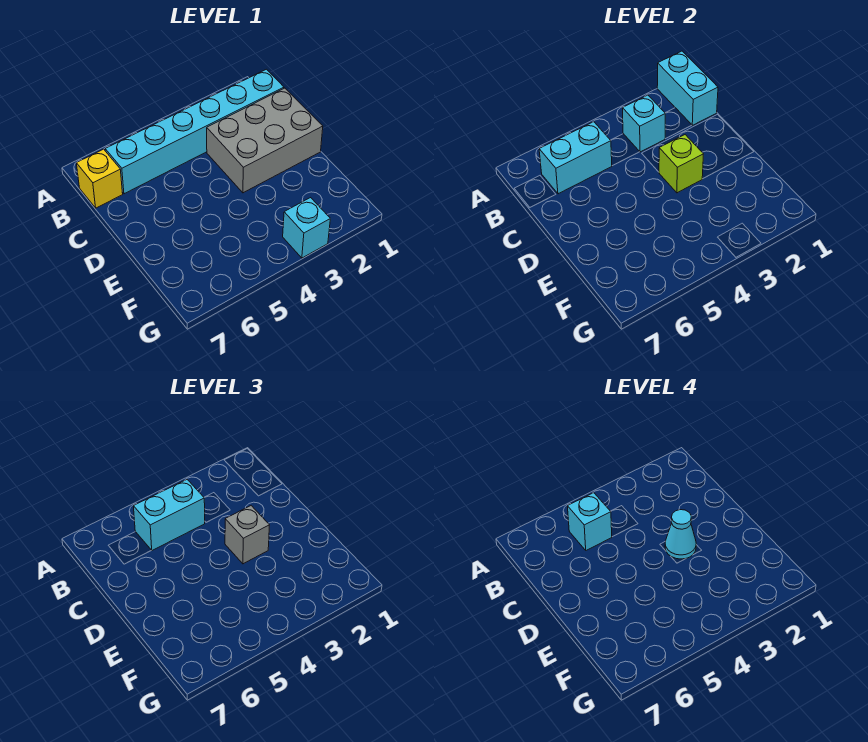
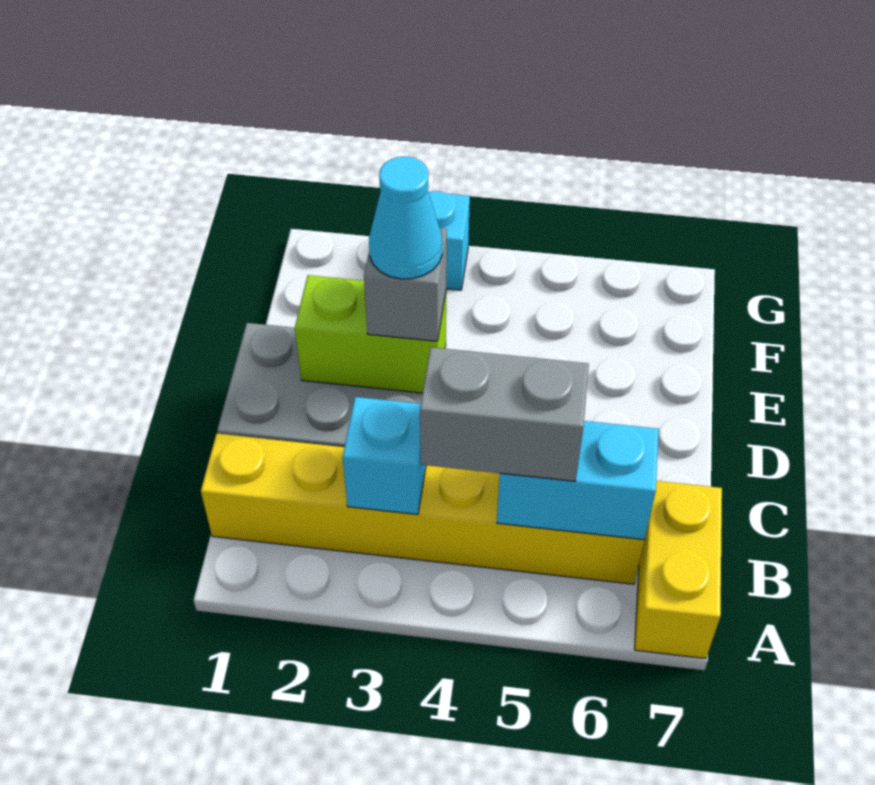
cyan brick A1:B1 level 2 -> none
cyan brick B1:B6 level 1 -> yellow brick B1:B6 level 1
cyan brick B4:B5 level 3 -> grey brick B4:B5 level 3
cyan brick B5 level 4 -> none
yellow brick B7 level 1 -> yellow brick A7:B7 level 1
lime brick D3 level 2 -> lime brick D2:D3 level 2

